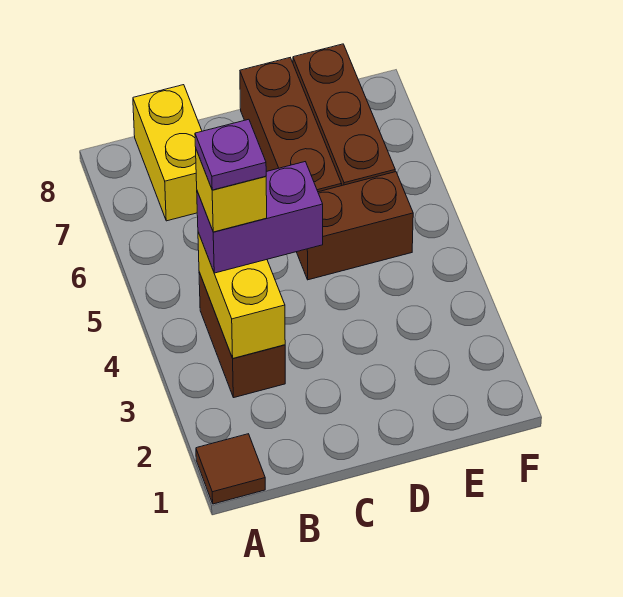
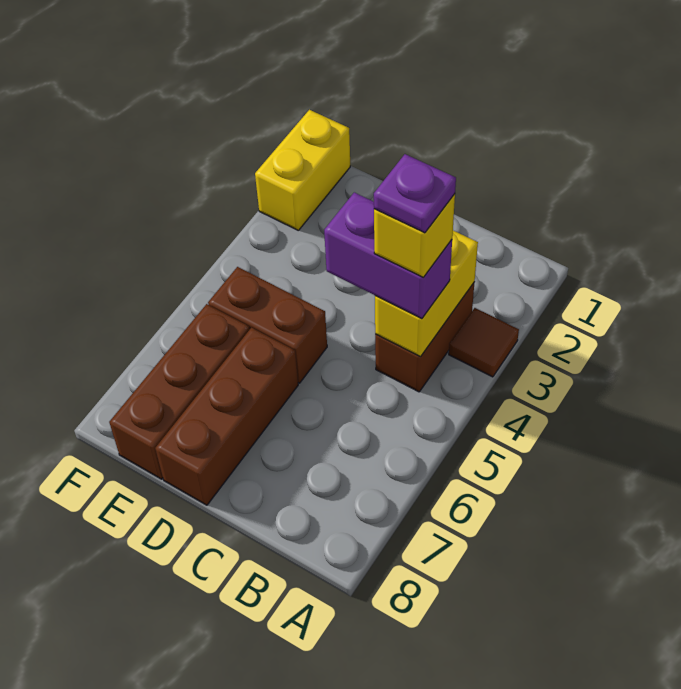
brown tile A1 level 1 -> brown tile A3 level 1
yellow brick B7:B8 level 1 -> yellow brick F1:F2 level 1

